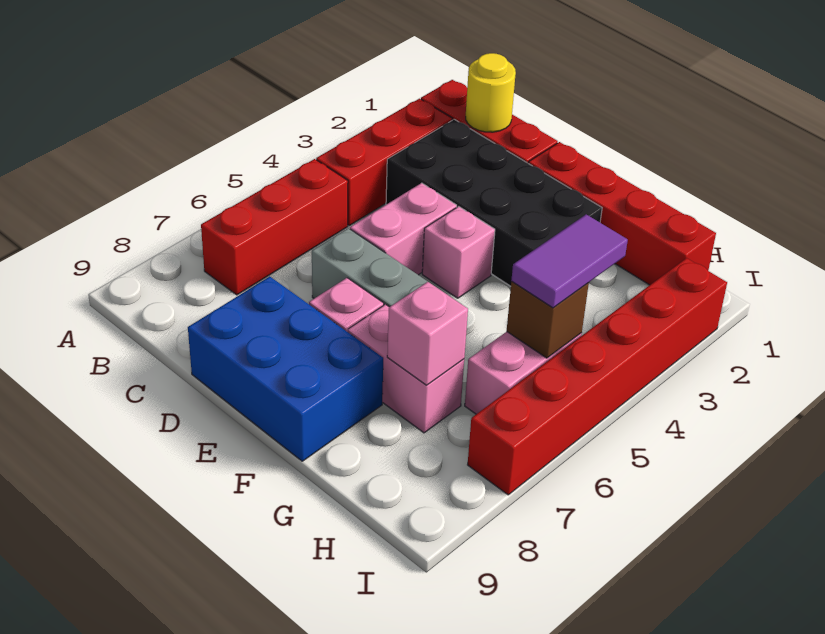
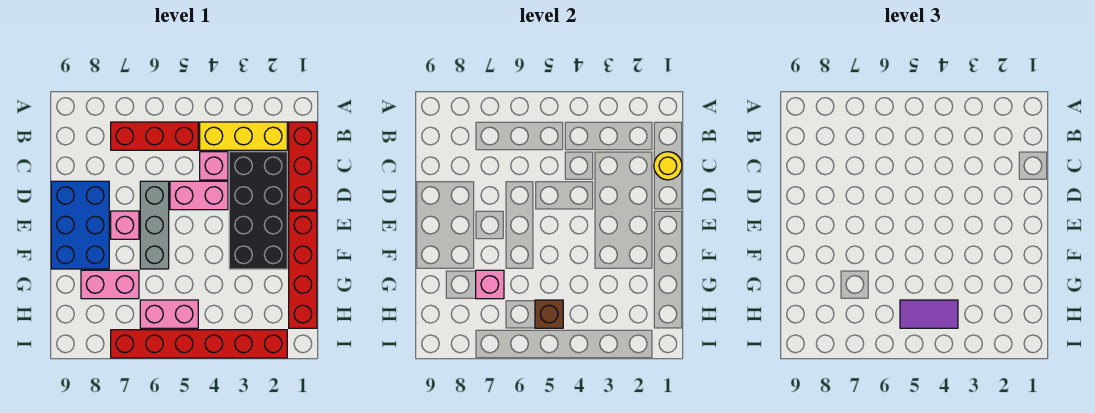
red brick B2:B4 level 1 -> yellow brick B2:B4 level 1
pink brick E4 level 1 -> pink brick C4 level 1
pink brick F7:G7 level 1 -> pink brick G7:G8 level 1

